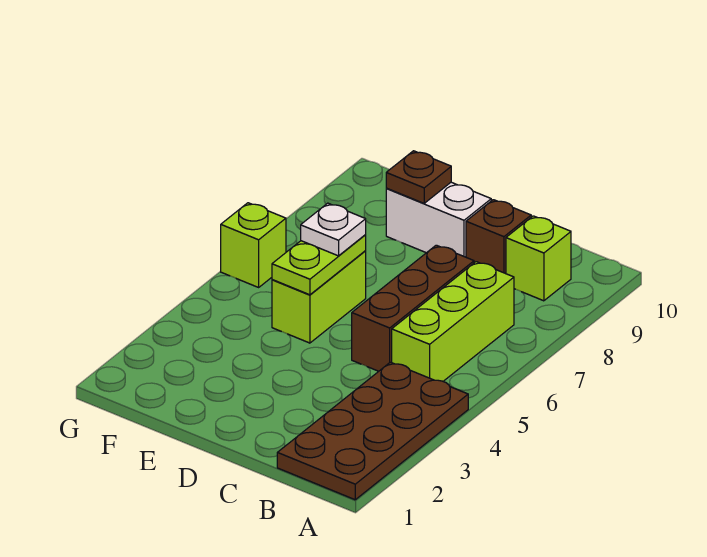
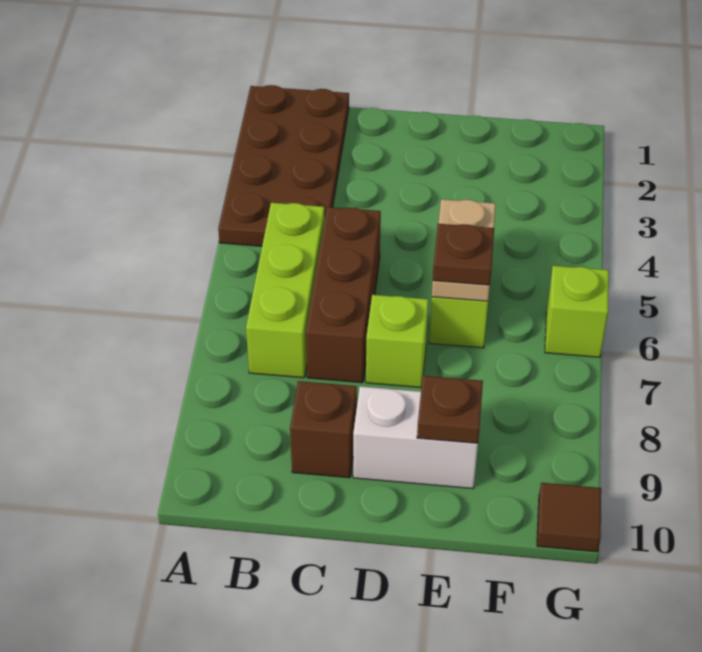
lime brick B9 level 1 -> lime brick D7 level 1
lime plate E5:E6 level 2 -> tan plate E5:E6 level 2
white plate E6 level 3 -> brown plate E6 level 3
none -> brown tile G10 level 1

